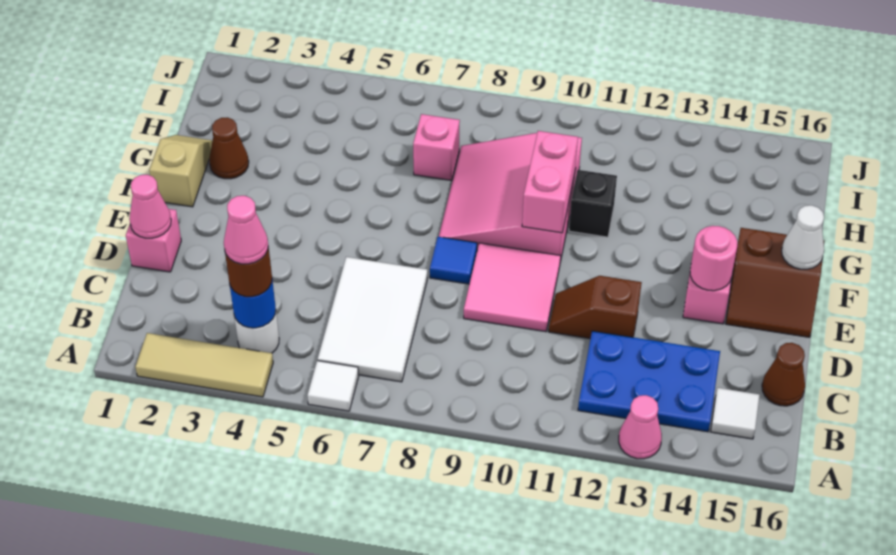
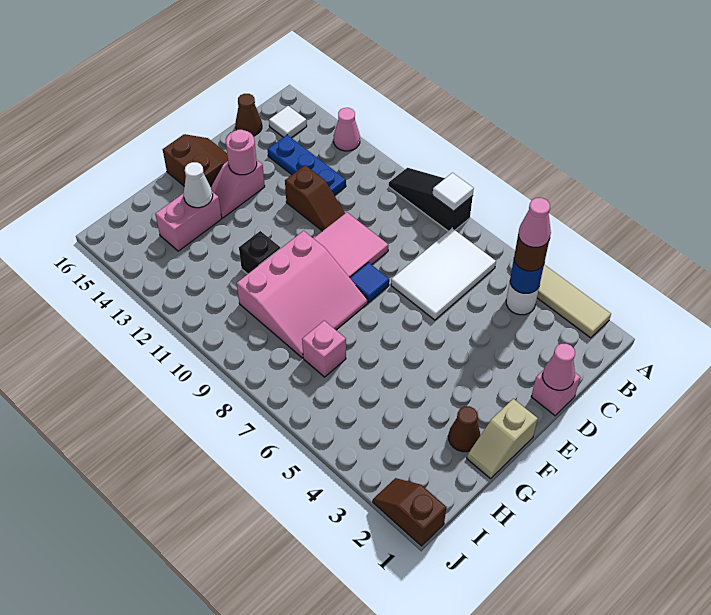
white tile A6 level 1 -> white tile A8 level 2
none -> black slope A8:A10 level 1 top 8
blue plate B12:C14 level 1 -> blue plate C12:C14 level 1
pink brick F10:G10 level 2 -> pink brick G14:H14 level 1
white cone F16 level 2 -> white cone G14 level 2
none -> brown slope J1:J2 level 1 top 1

